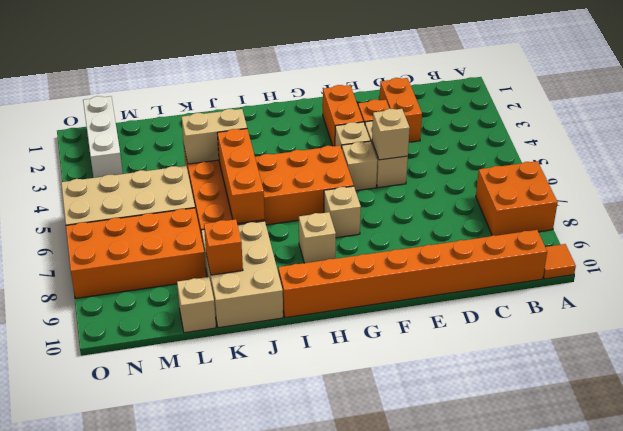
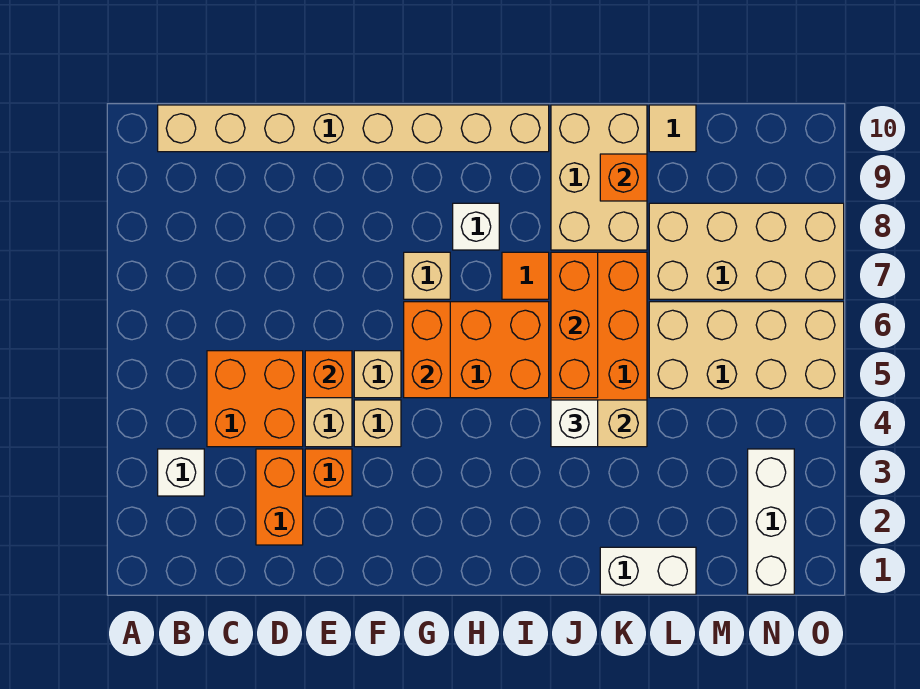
orange brick A7:B8 level 1 -> orange brick C4:D5 level 1
orange tile A10 level 1 -> orange tile I7 level 1
none -> white brick B3 level 1
orange brick B10:I10 level 1 -> tan brick B10:I10 level 1
tan brick E5 level 2 -> orange brick E5 level 2
orange brick F2:F3 level 1 -> orange brick G5:G6 level 2
tan brick H8 level 1 -> white brick H8 level 1
none -> white brick J4 level 3
none -> white brick K1:L1 level 1
orange brick L7:O8 level 1 -> tan brick L7:O8 level 1
tan brick L10 level 1 -> tan tile L10 level 1

